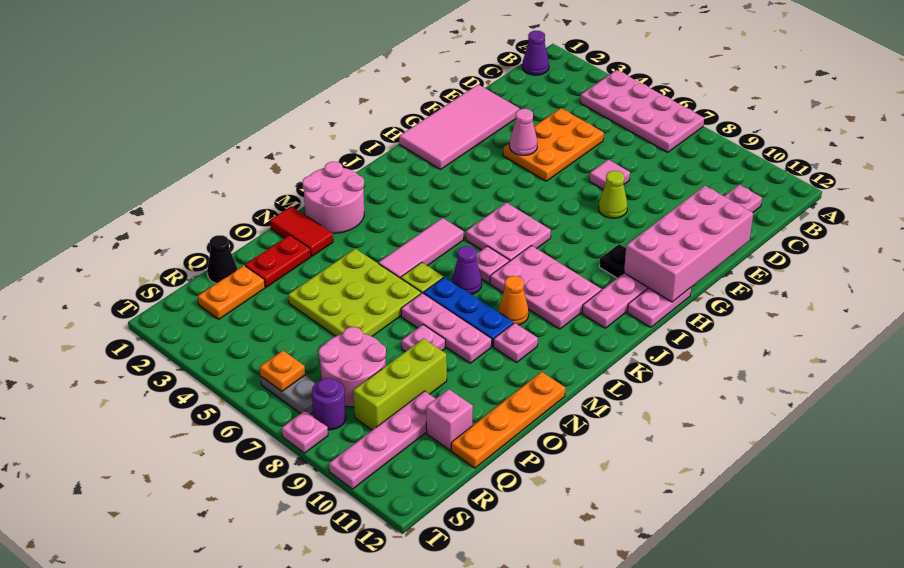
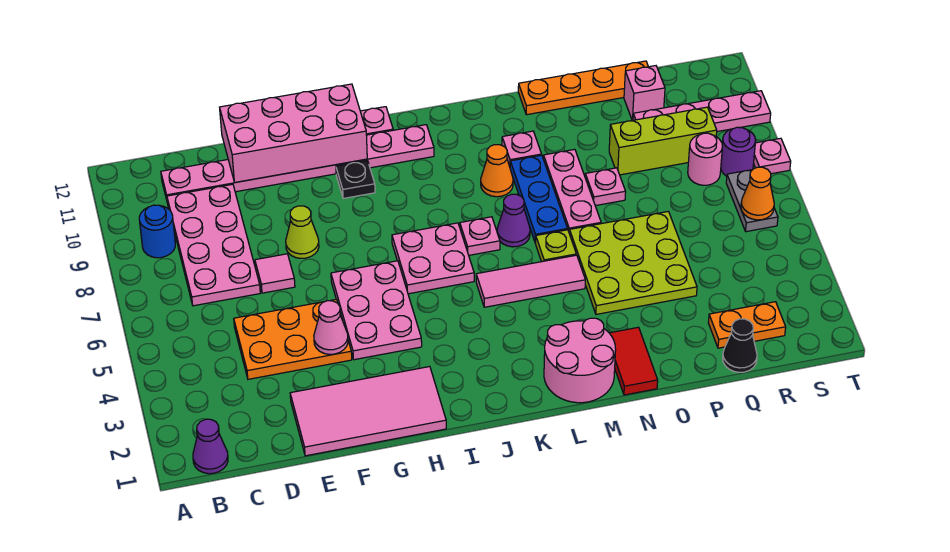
pink plate A4:B7 level 1 -> pink plate C7:D10 level 1
none -> blue round brick B9 level 1
pink plate J8:K10 level 1 -> pink plate G4:H6 level 1
red plate O2:P2 level 1 -> none
pink round brick Q7:R8 level 1 -> pink round brick R8 level 1
orange plate S6 level 2 -> orange cone S6 level 2

